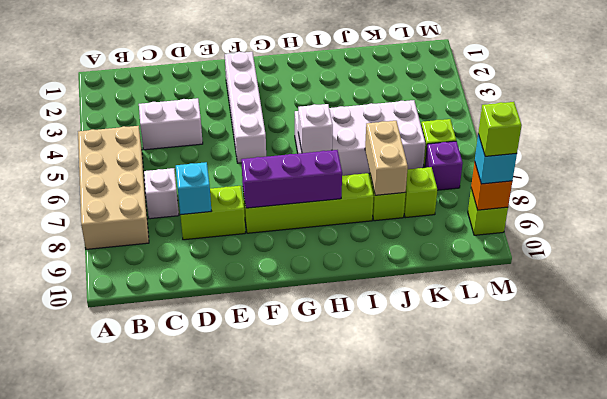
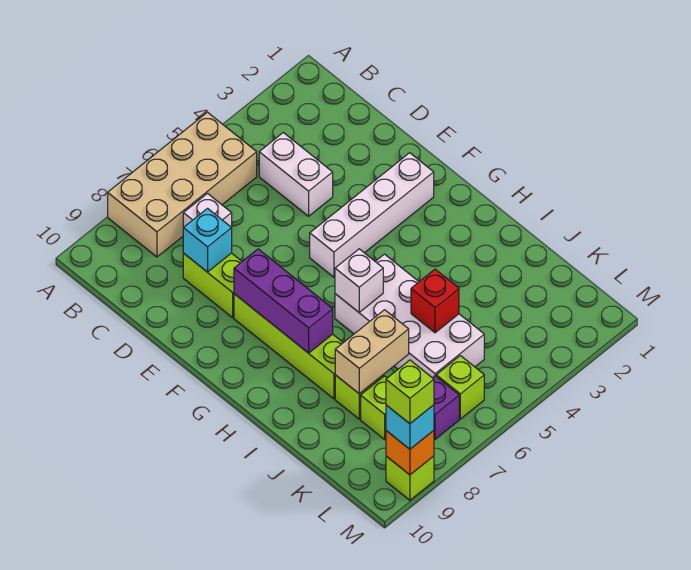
none -> red brick J5 level 2

